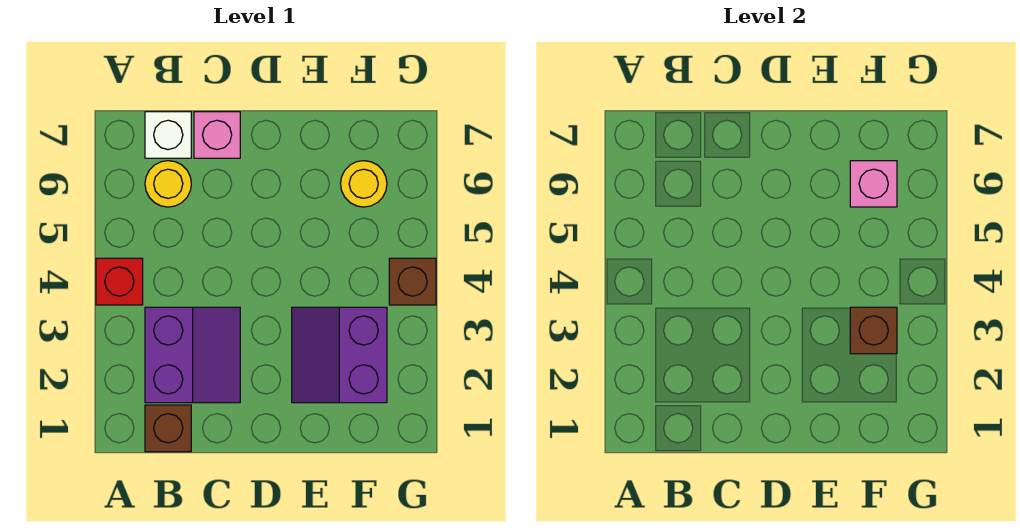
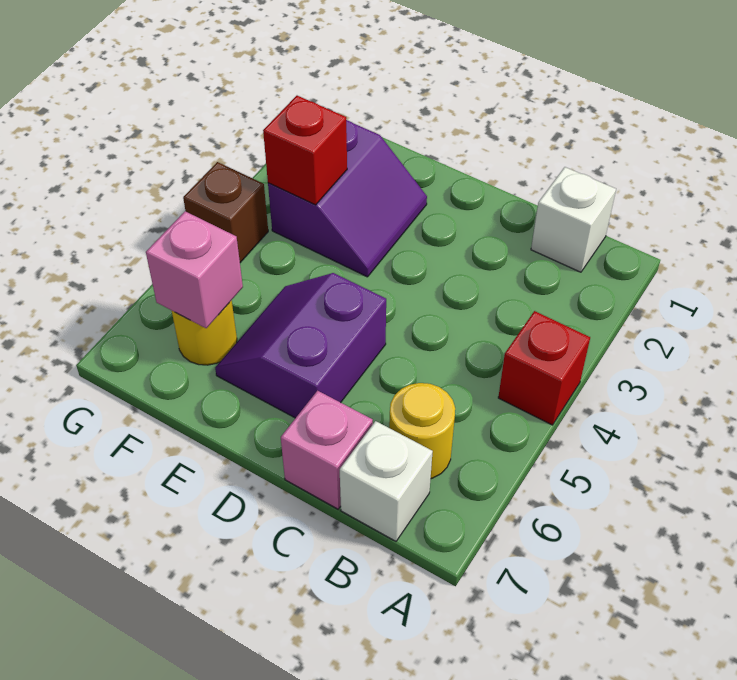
brown brick B1 level 1 -> white brick B1 level 1
purple slope B2:C3 level 1 top B -> purple slope D5:E6 level 1 top D
brown brick F3 level 2 -> red brick F3 level 2

